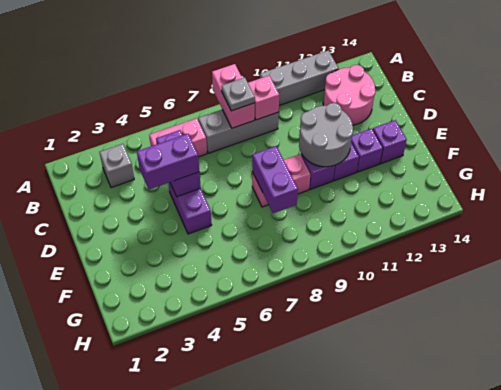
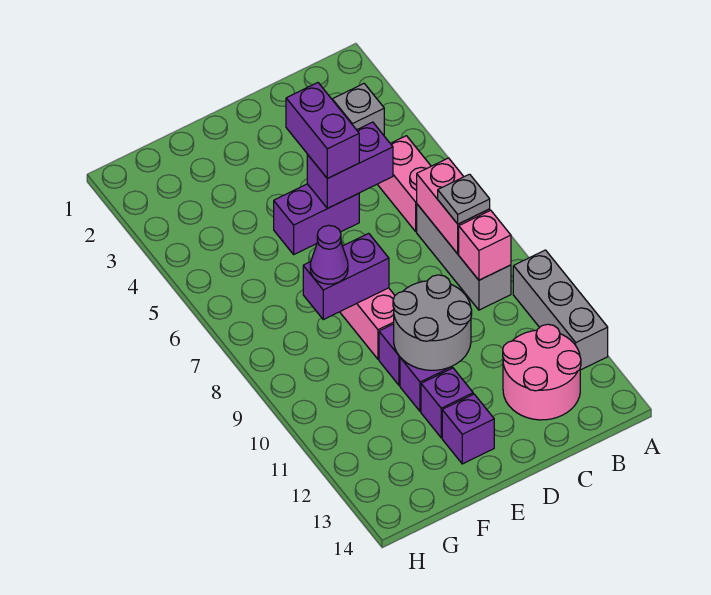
pink brick A8:B8 level 2 -> pink brick B7:B8 level 2
none -> purple cone F8 level 3

